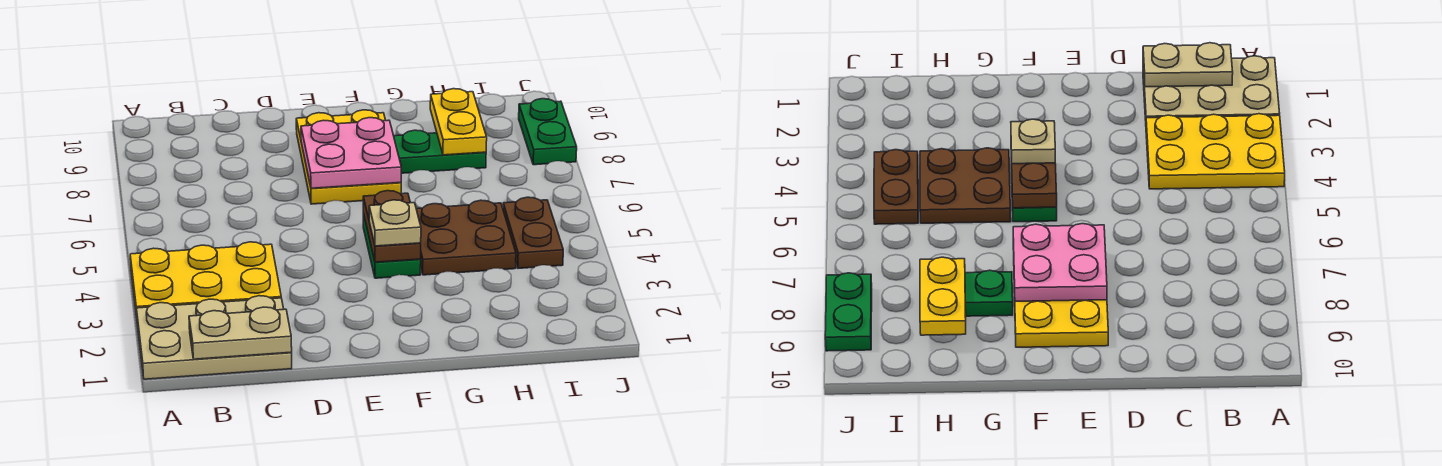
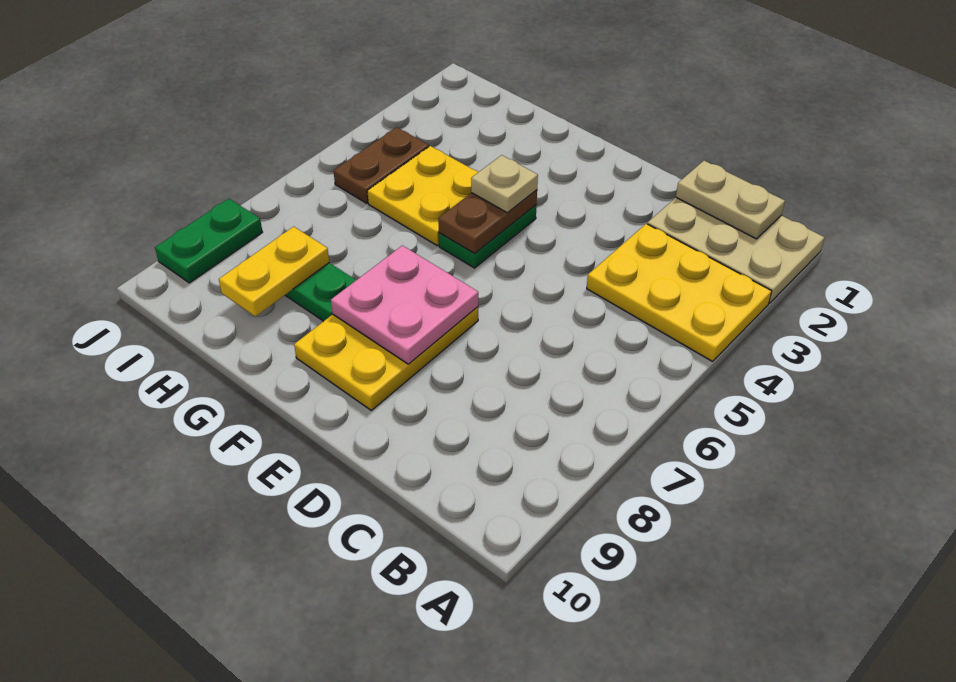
brown plate G4:H5 level 1 -> yellow plate G4:H5 level 1

